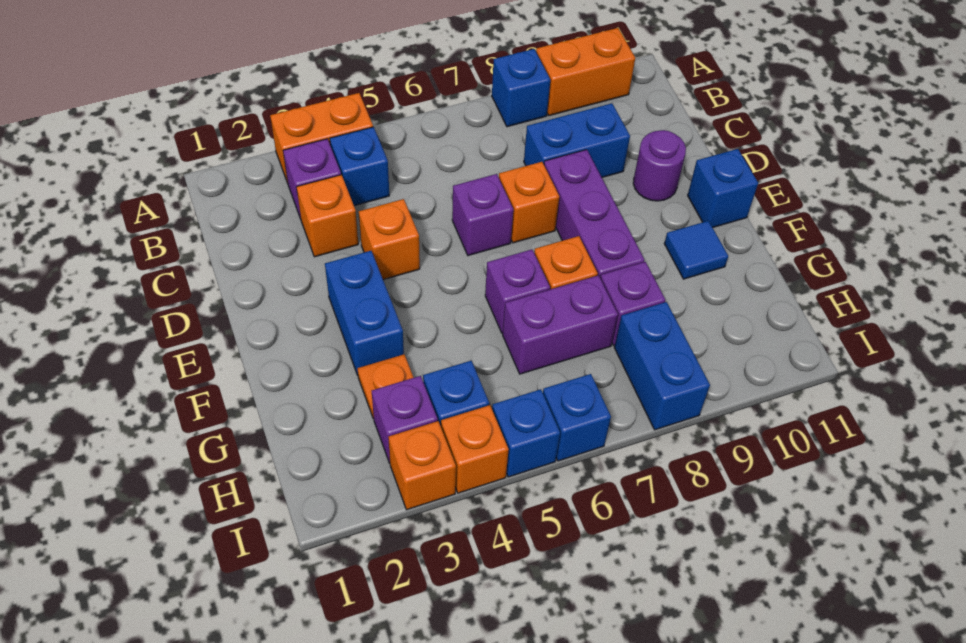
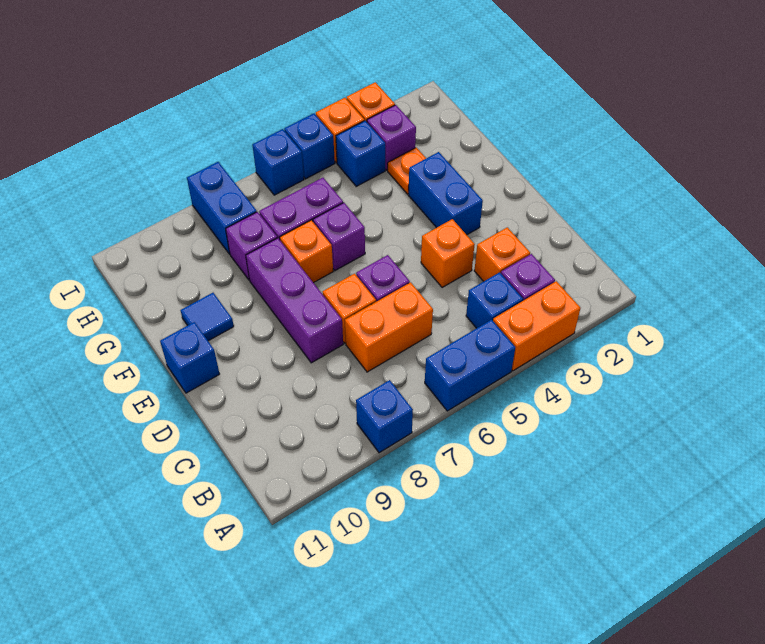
orange brick A9:A10 level 1 -> orange brick C6:C7 level 1
blue brick C8:C9 level 1 -> blue brick A5:A6 level 1
purple round brick D10 level 1 -> none

